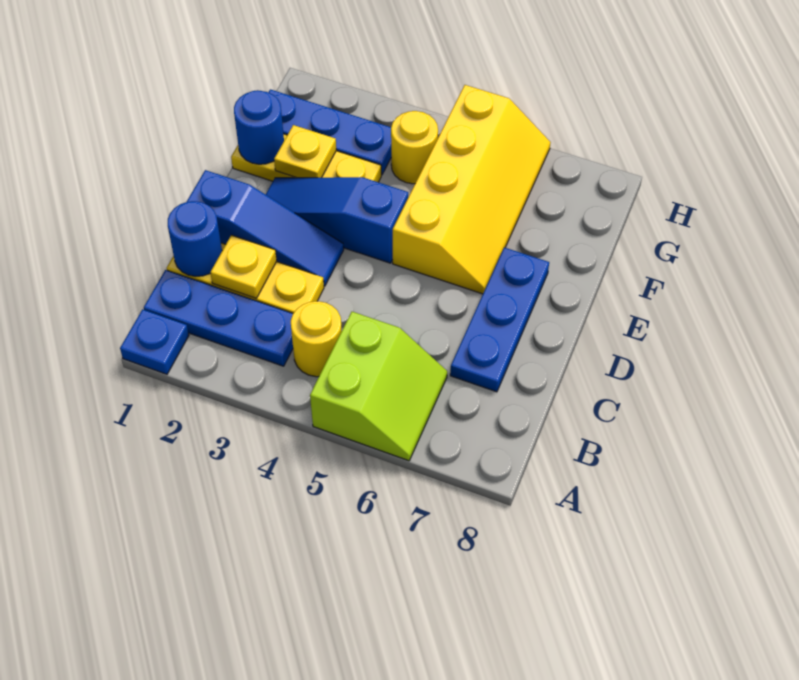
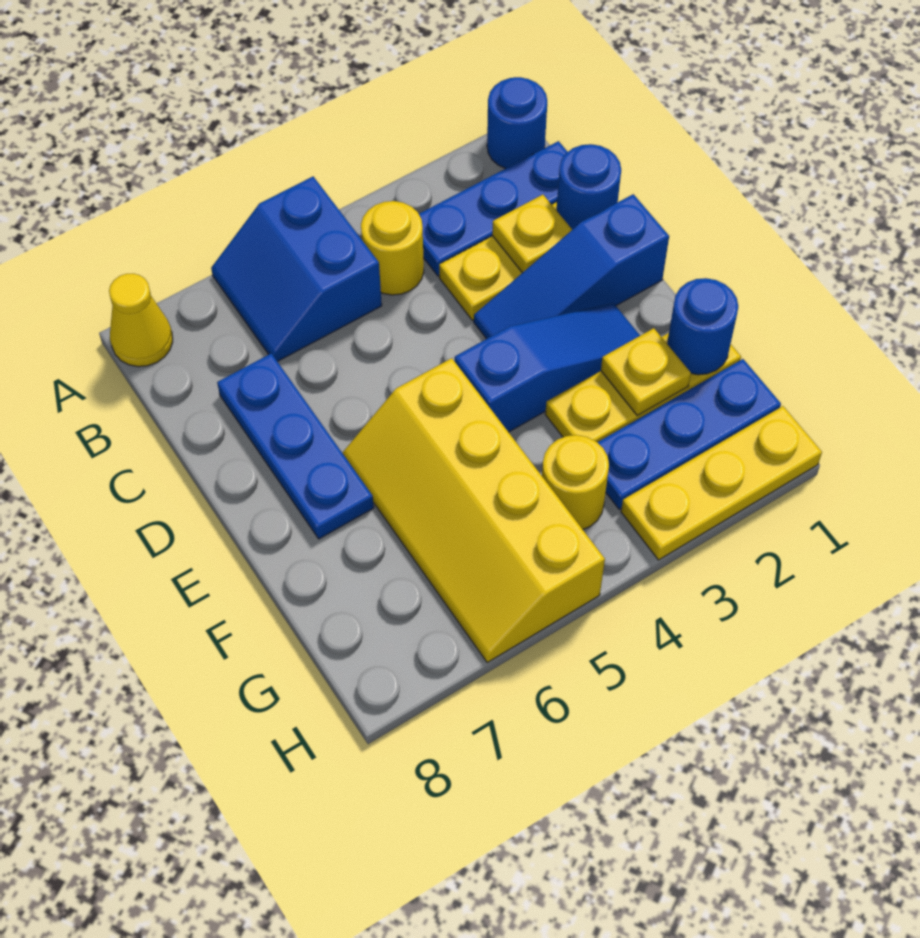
blue plate A1 level 1 -> blue round brick A1 level 1
lime slope A5:B6 level 1 top 5 -> blue slope A5:B6 level 1 top 5
none -> yellow cone A8 level 1
none -> yellow plate H1:H3 level 1

